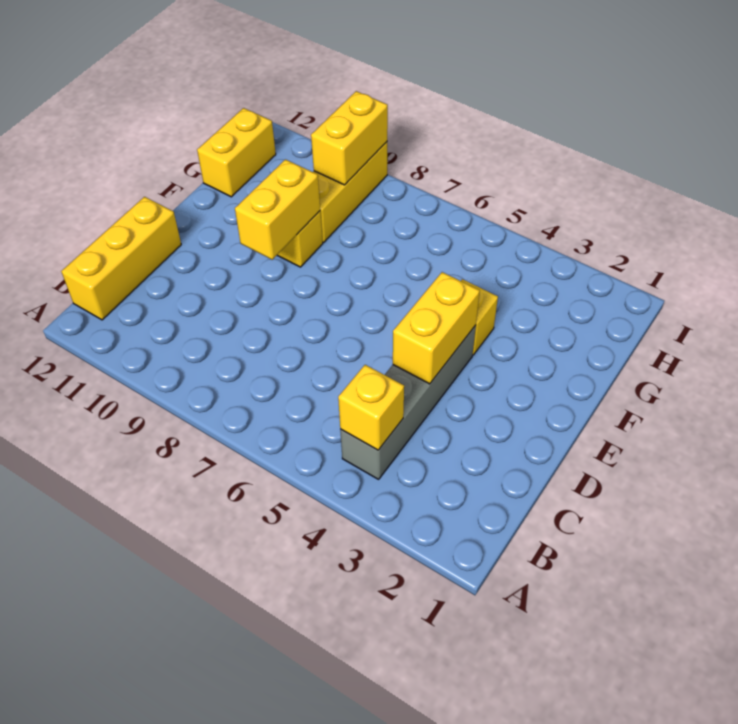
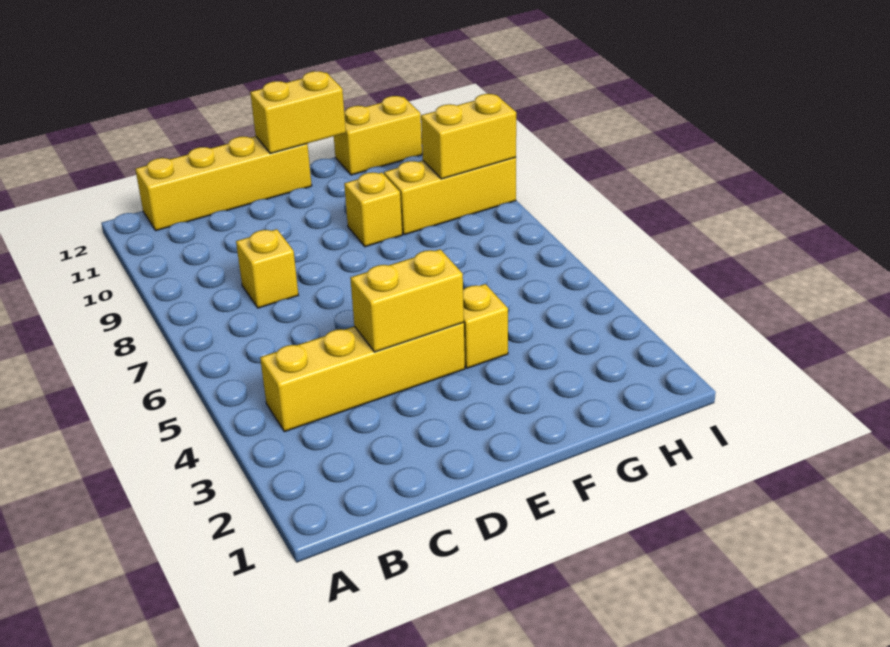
grey brick B4:E4 level 1 -> yellow brick B4:E4 level 1
yellow brick B4 level 2 -> yellow brick C8 level 1
yellow brick B12:D12 level 1 -> yellow brick B12:E12 level 1
yellow brick E9:F9 level 2 -> yellow brick E12:F12 level 2

